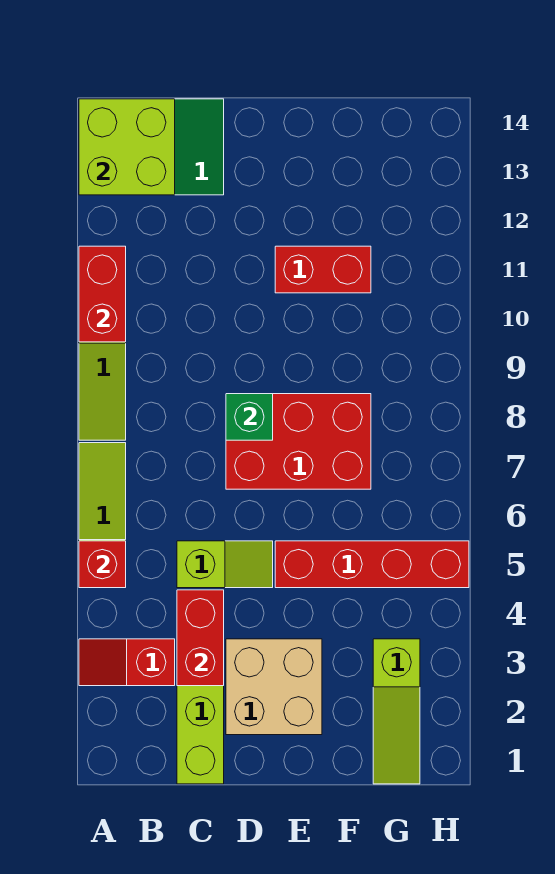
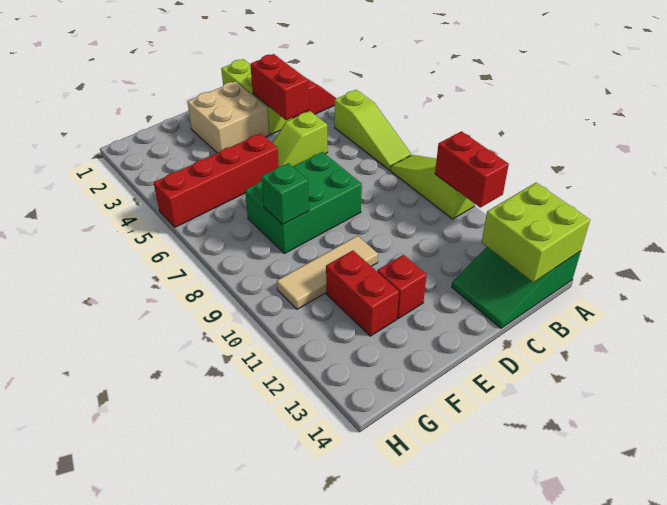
red brick A5 level 2 -> red brick E12 level 1
red brick D7:F8 level 1 -> green brick D7:F8 level 1
green brick D8 level 2 -> green brick F8 level 2
none -> tan tile E10:G10 level 1
red brick E11:F11 level 1 -> red brick F11:F12 level 1
lime slope G1:G3 level 1 top 3 -> none

